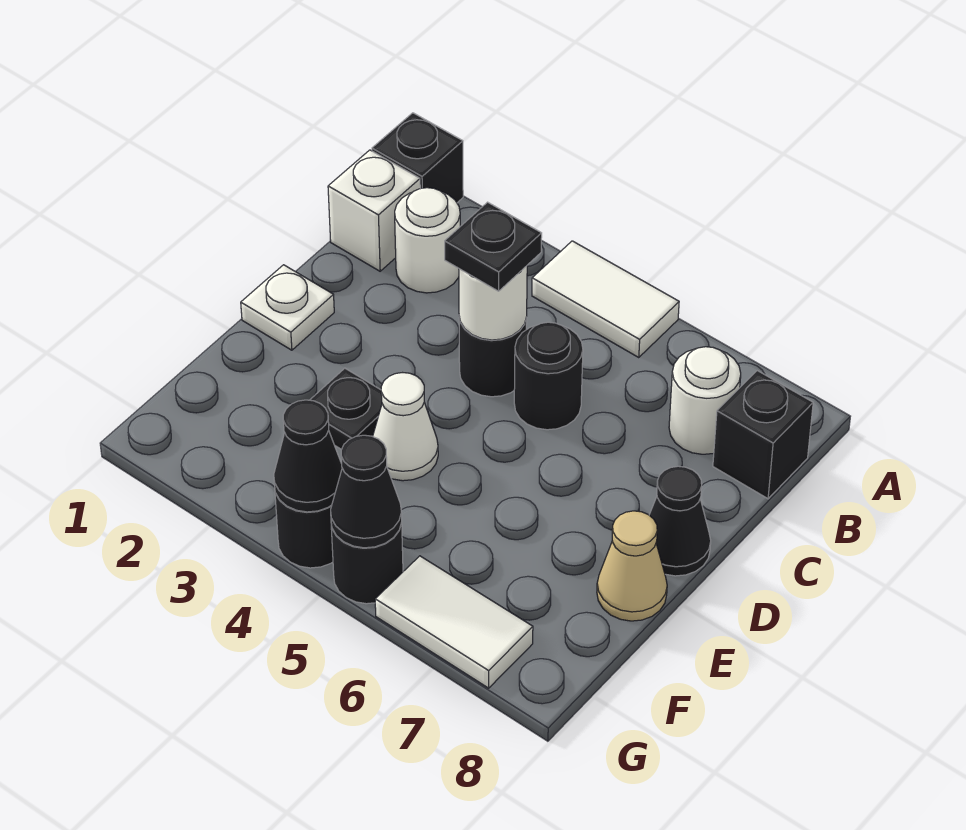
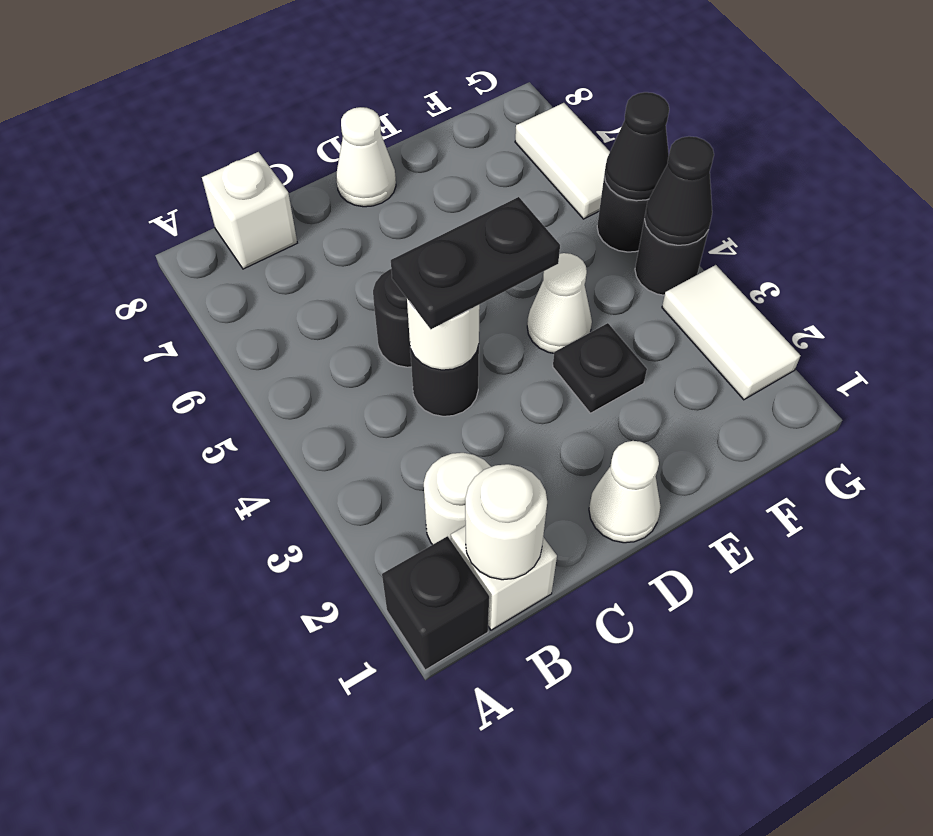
white tile A4:A5 level 1 -> white tile G2:G3 level 1
white round brick B7 level 1 -> white round brick B1 level 2
black brick B8 level 1 -> white brick B8 level 1
black plate C4 level 3 -> black plate C4:D4 level 3
white plate D1 level 1 -> white cone D1 level 1
black cone D8 level 1 -> white cone D8 level 1
tan cone E8 level 1 -> none

